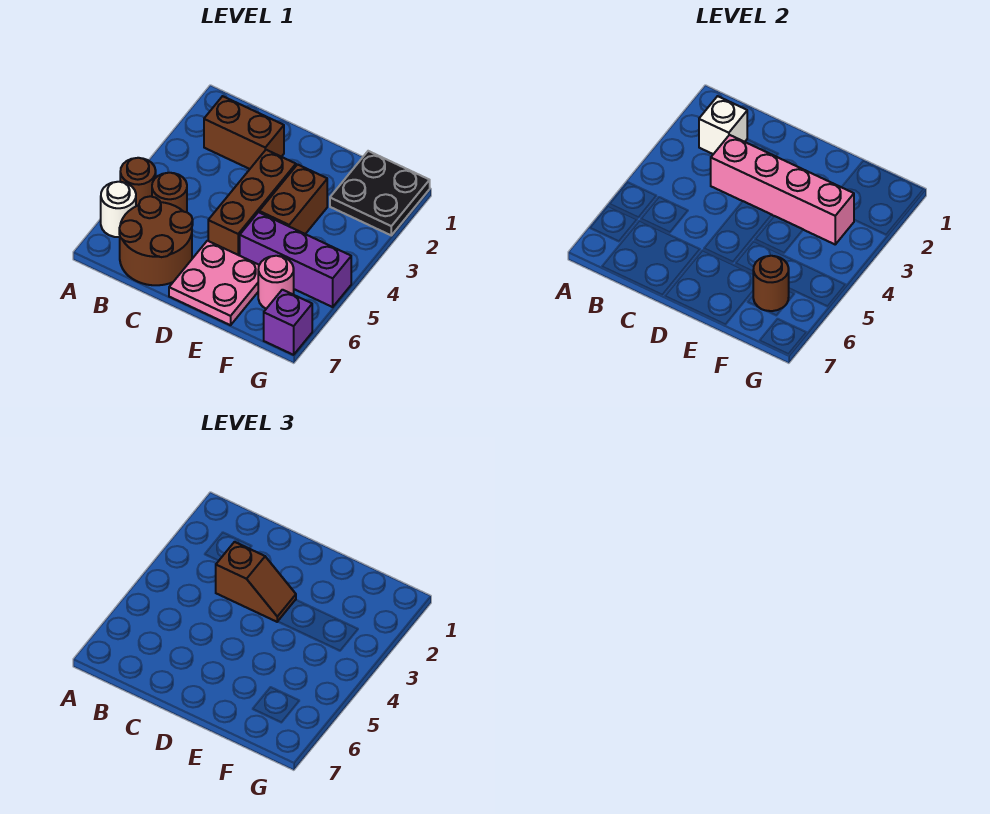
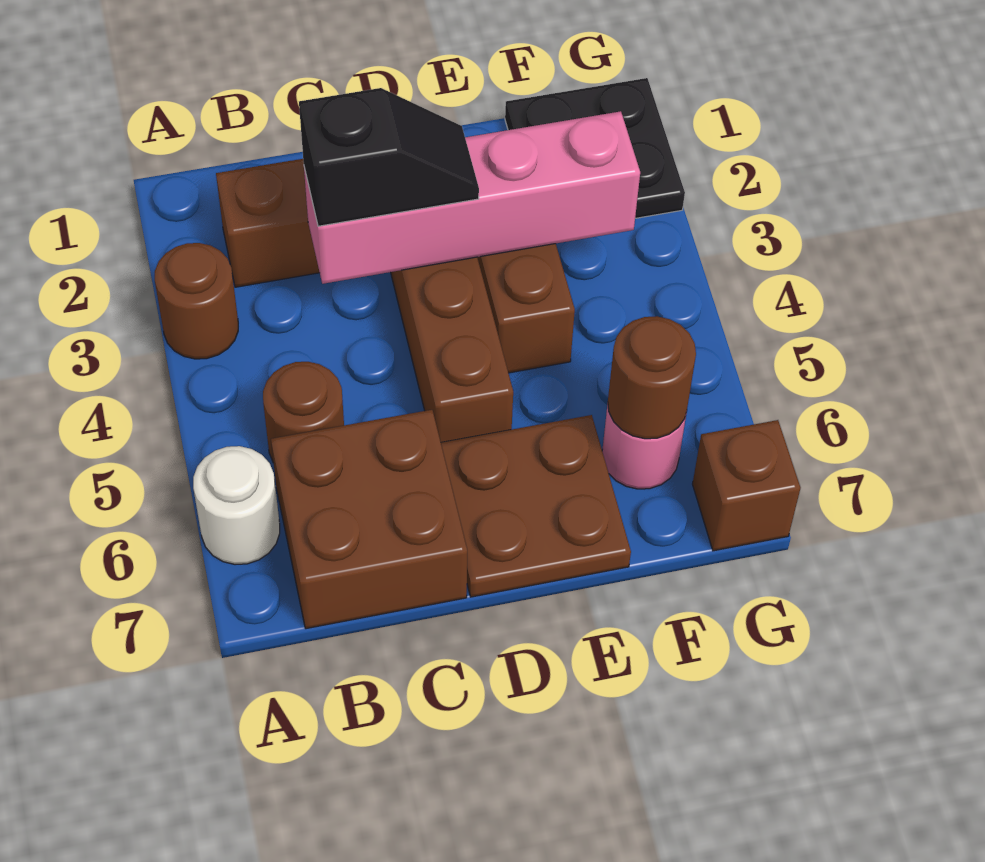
brown round brick A5 level 1 -> brown round brick A3 level 1
white brick B2 level 2 -> none
brown round brick B6:C7 level 1 -> brown brick B6:C7 level 1
brown slope C3:D3 level 3 top C -> black slope C3:D3 level 3 top C
pink plate D6:E7 level 1 -> brown plate D6:E7 level 1
purple brick E5:G5 level 1 -> none
purple brick G7 level 1 -> brown brick G7 level 1

